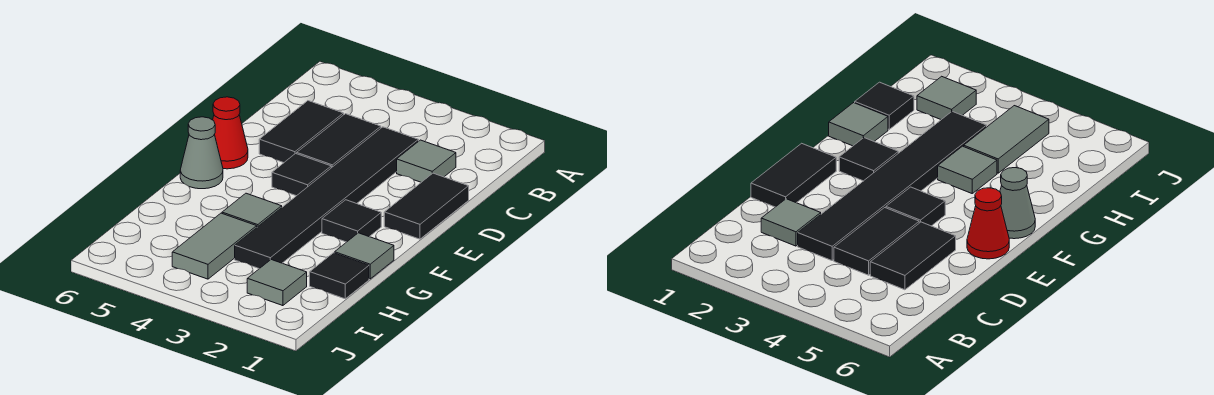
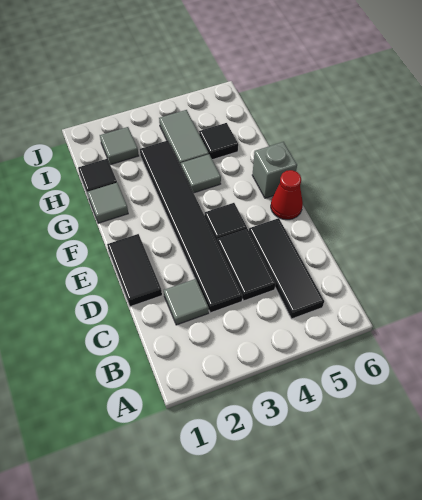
black tile C5:D5 level 1 -> black tile B5:D5 level 1
black tile F2 level 1 -> black tile H5 level 1
grey cone F6 level 1 -> grey brick F6 level 1

